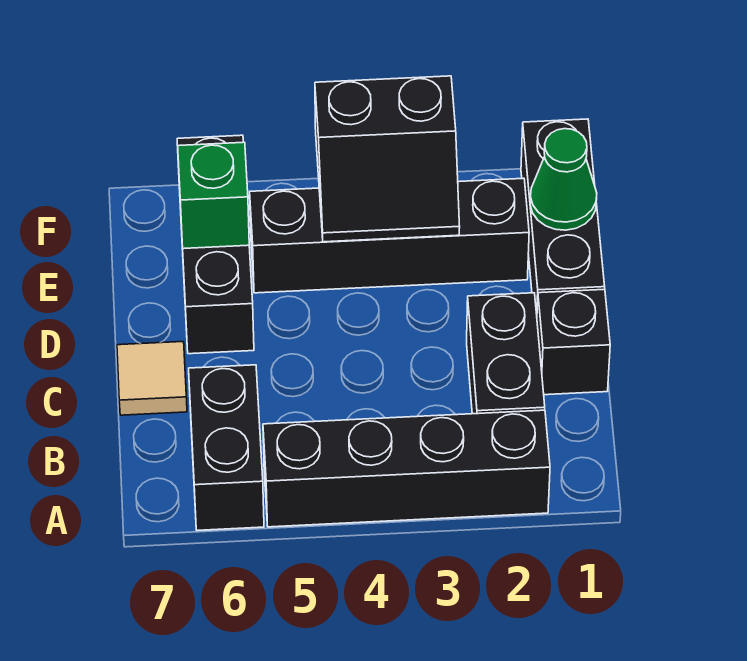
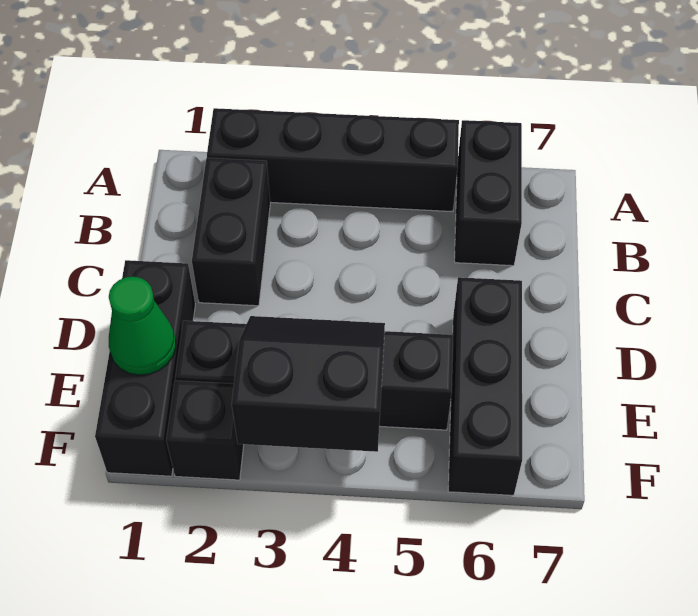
black brick C1 level 1 -> black brick F2 level 1
tan tile C7 level 1 -> none
green brick E6 level 2 -> none

